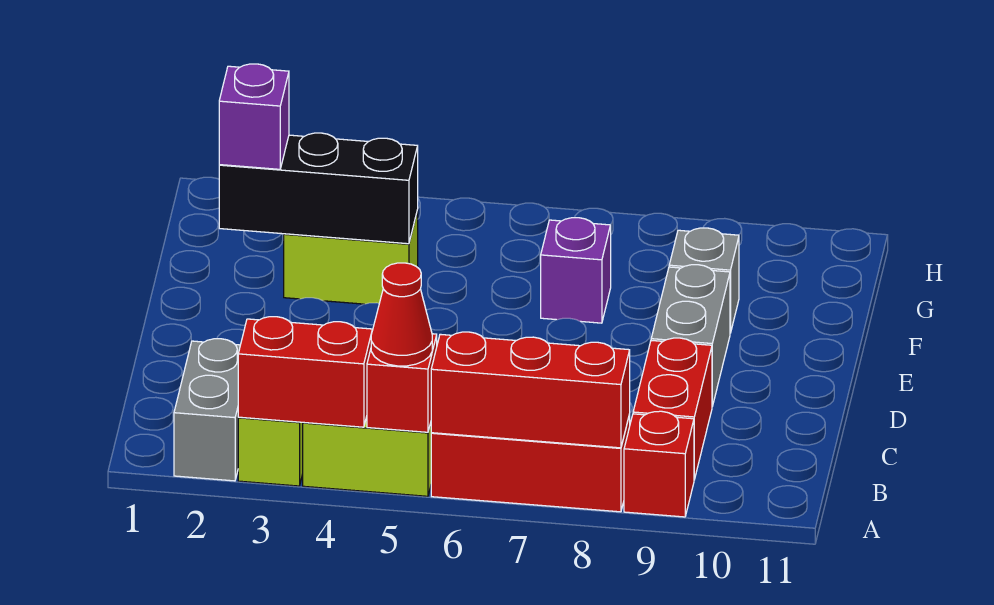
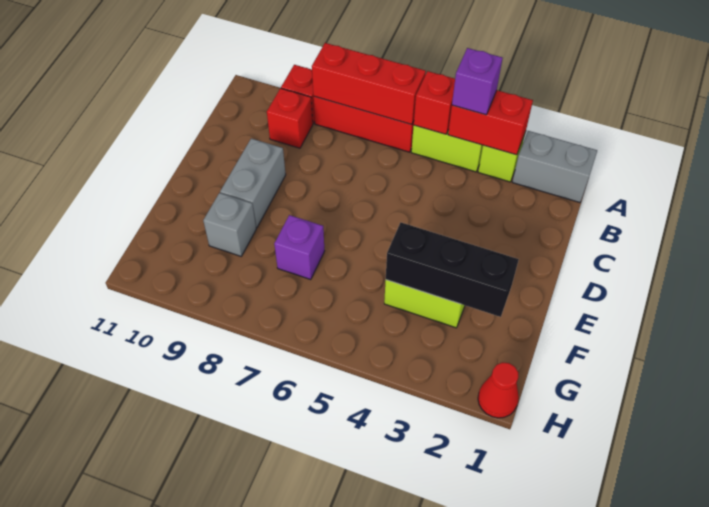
grey brick A2:B2 level 1 -> grey brick A1:A2 level 1
red cone A5 level 3 -> red cone H1 level 1
red brick B9:C9 level 1 -> red brick B9 level 1
purple brick F2 level 3 -> purple brick A4 level 3

